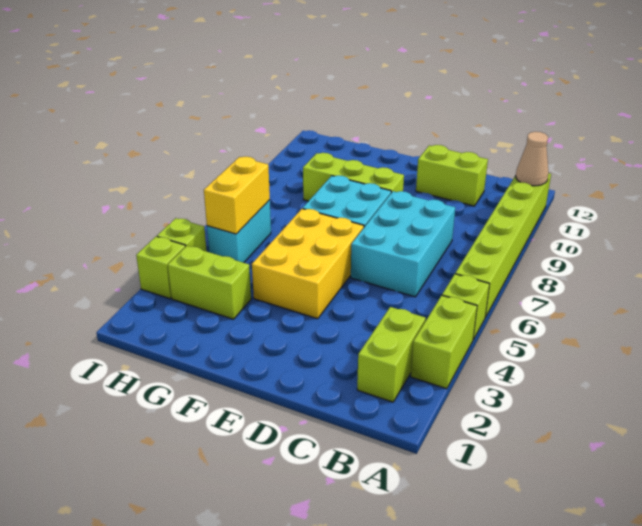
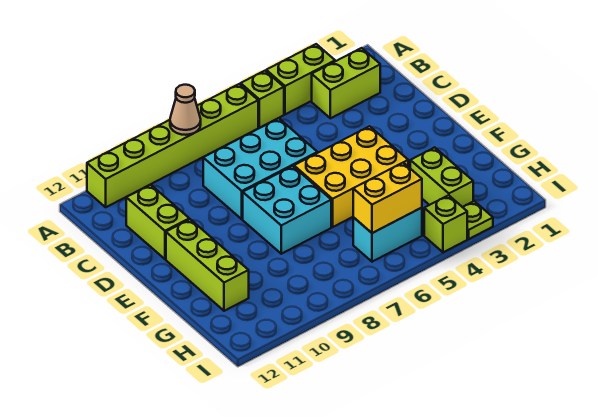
tan cone A11 level 2 -> tan cone A8 level 2
lime brick E9:G9 level 1 -> lime brick E11:G11 level 1
lime brick I3 level 1 -> lime plate I3 level 1

